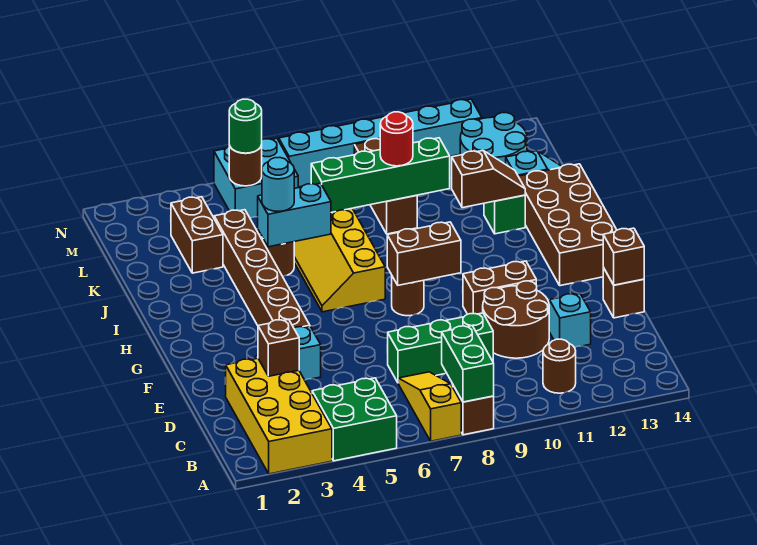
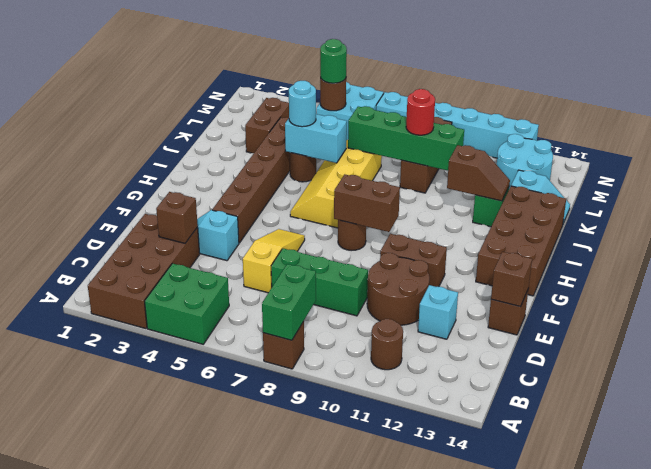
yellow brick A2:D3 level 1 -> brown brick A2:D3 level 1
yellow slope A7:C7 level 1 top A -> yellow slope D6:F6 level 1 top D

